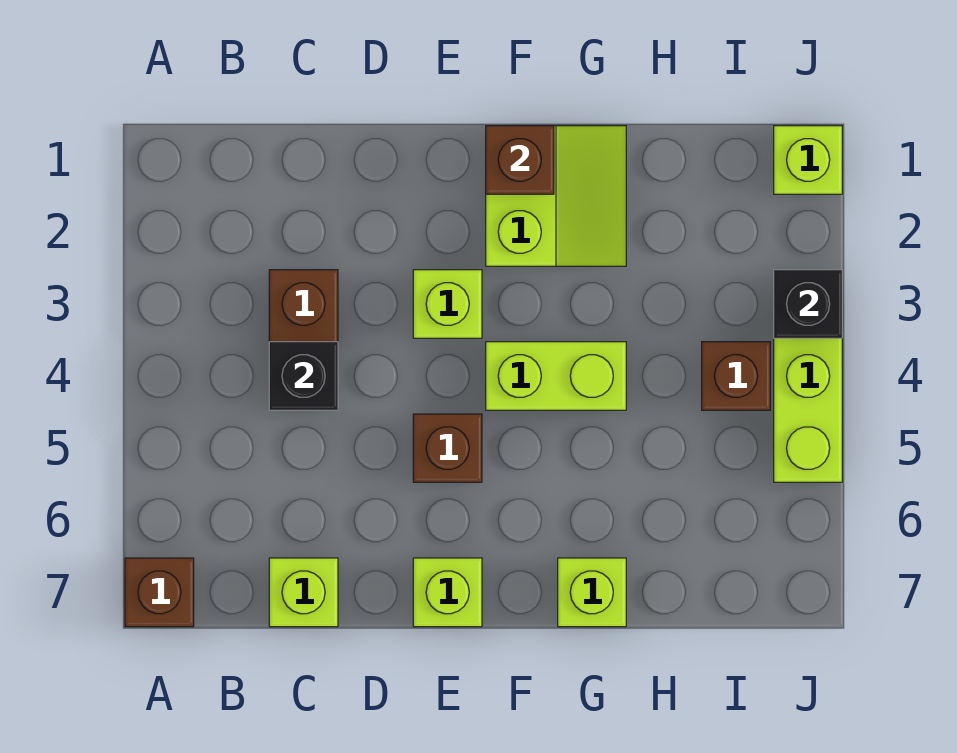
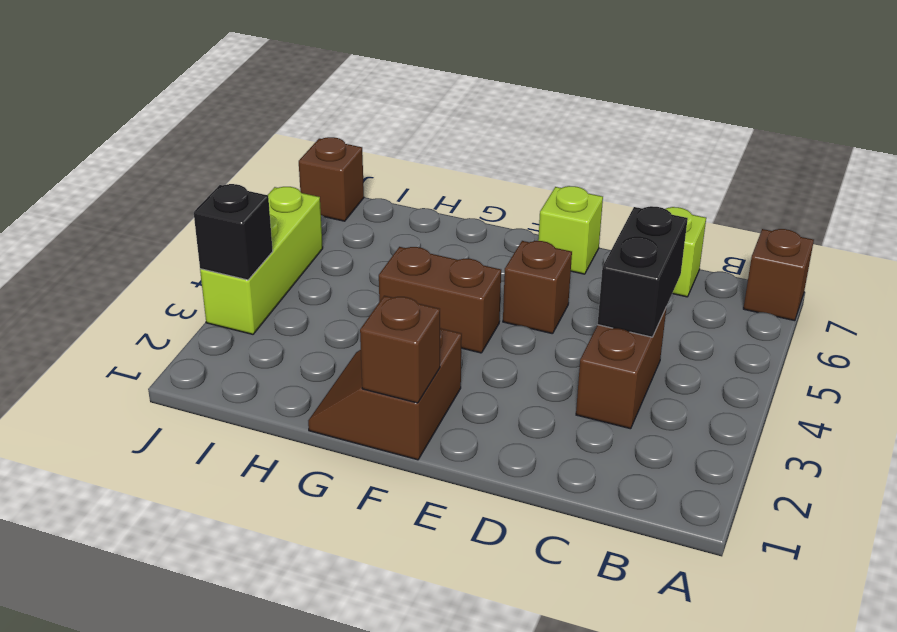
black brick C4 level 2 -> black brick C4:C5 level 2
lime brick E3 level 1 -> none
lime slope F1:G2 level 1 top F -> brown slope F1:G2 level 1 top F
lime brick F4:G4 level 1 -> brown brick F4:G4 level 1
lime brick G7 level 1 -> none
brown brick I4 level 1 -> brown brick J7 level 1
lime brick J1 level 1 -> none

